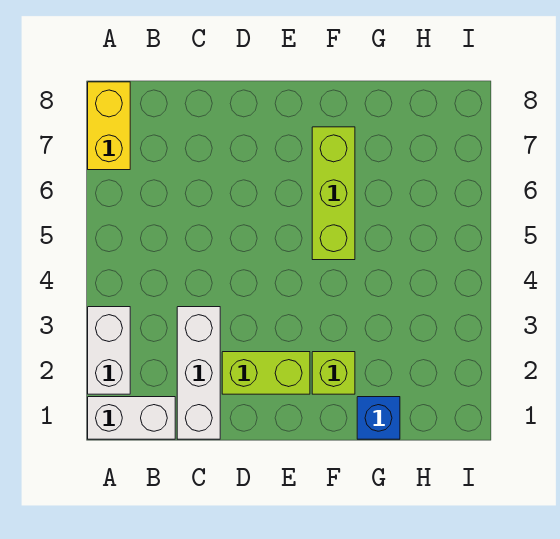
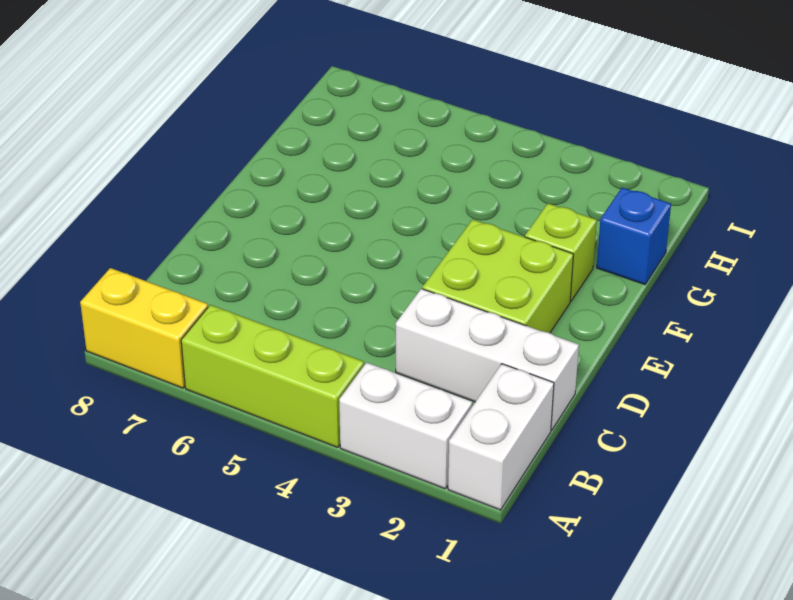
lime brick D2:E2 level 1 -> lime brick D2:E3 level 1
lime brick F5:F7 level 1 -> lime brick A4:A6 level 1

